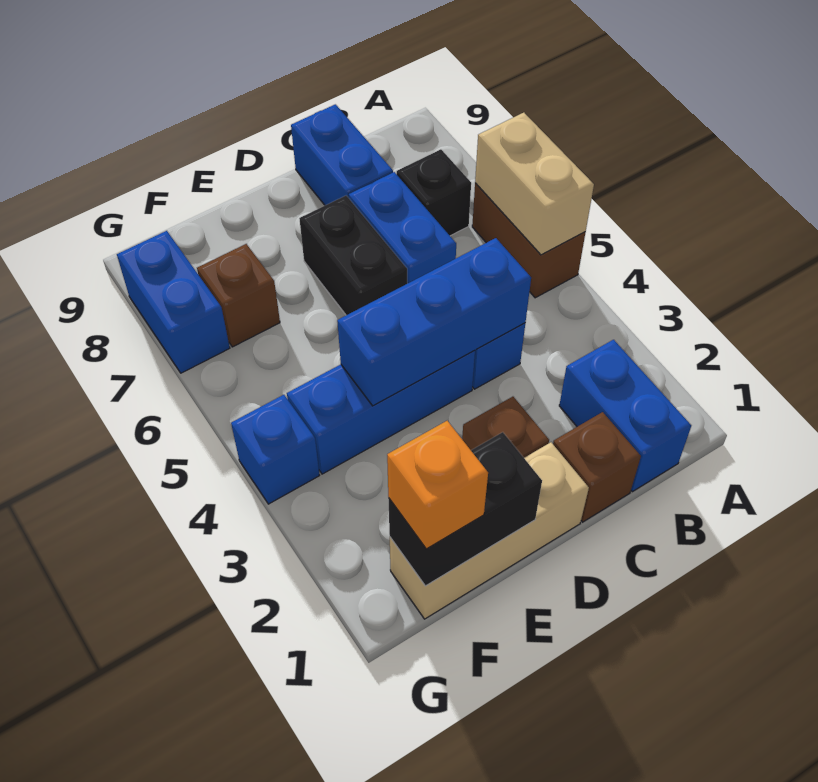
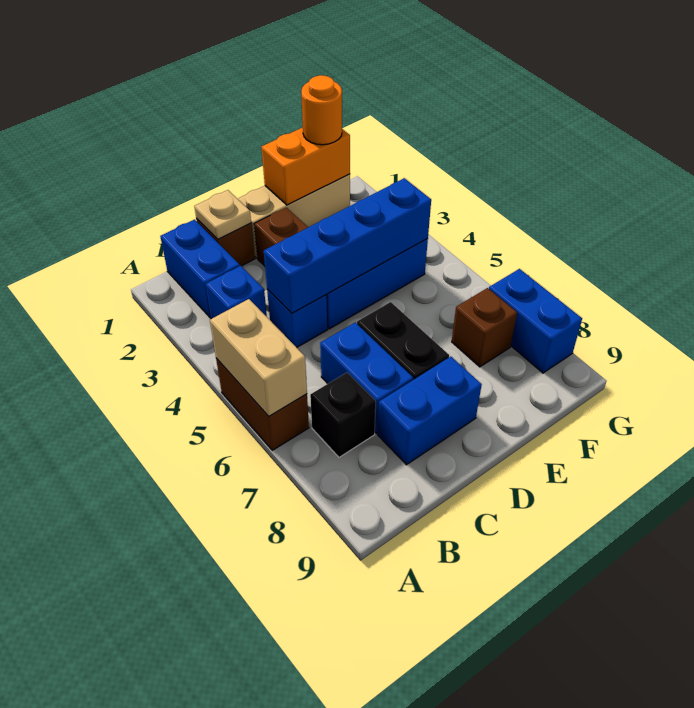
none -> tan plate C1 level 2
blue brick C4:E4 level 2 -> blue brick C4:F4 level 2
blue brick C8:C9 level 1 -> blue brick C8:D8 level 1
black brick E1:F1 level 2 -> orange brick E1:F1 level 2
orange brick F1 level 3 -> orange round brick F1 level 3
blue brick G4 level 1 -> blue brick B3 level 1

